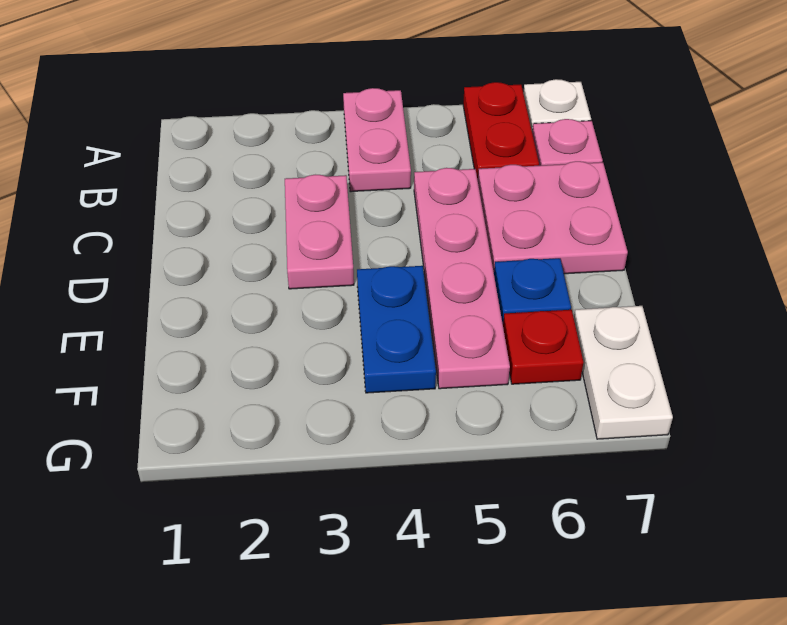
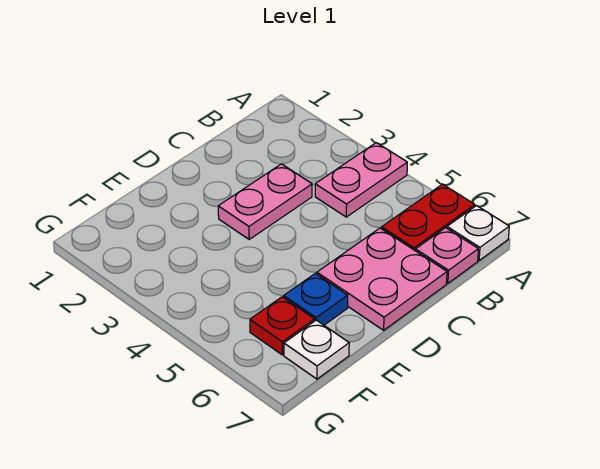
pink plate C5:F5 level 1 -> none
blue plate E4:F4 level 1 -> none
white plate F7:G7 level 1 -> white plate F7 level 1

